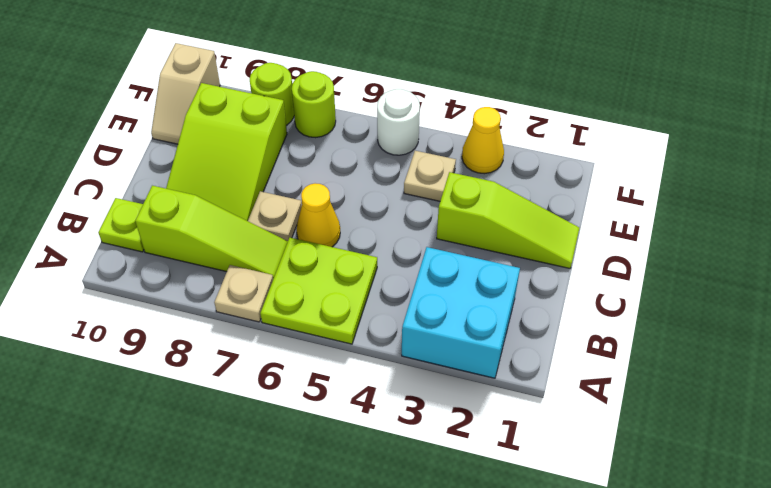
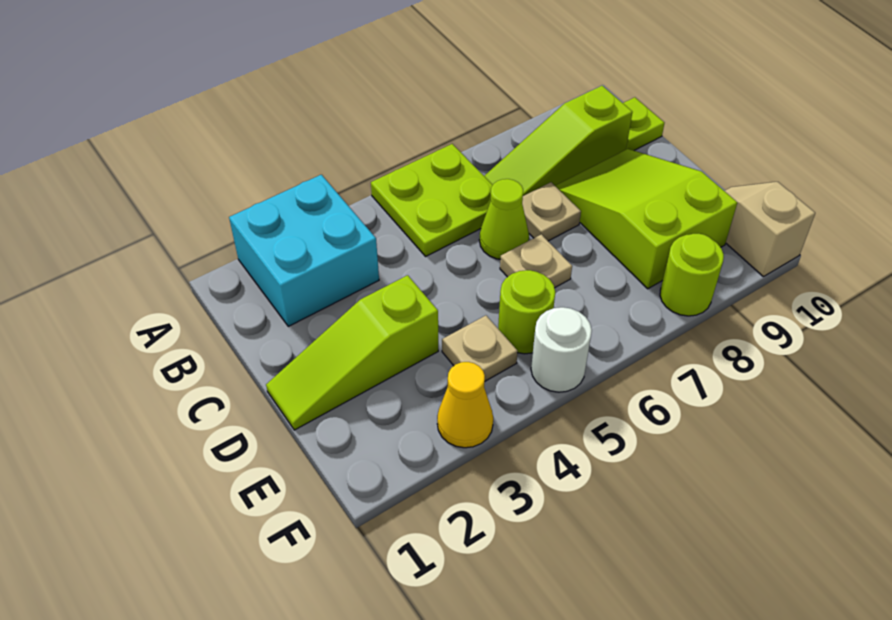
tan plate A7 level 1 -> tan plate D6 level 1
yellow cone C6 level 1 -> lime cone C6 level 1
lime round brick F7 level 1 -> lime round brick E5 level 1

